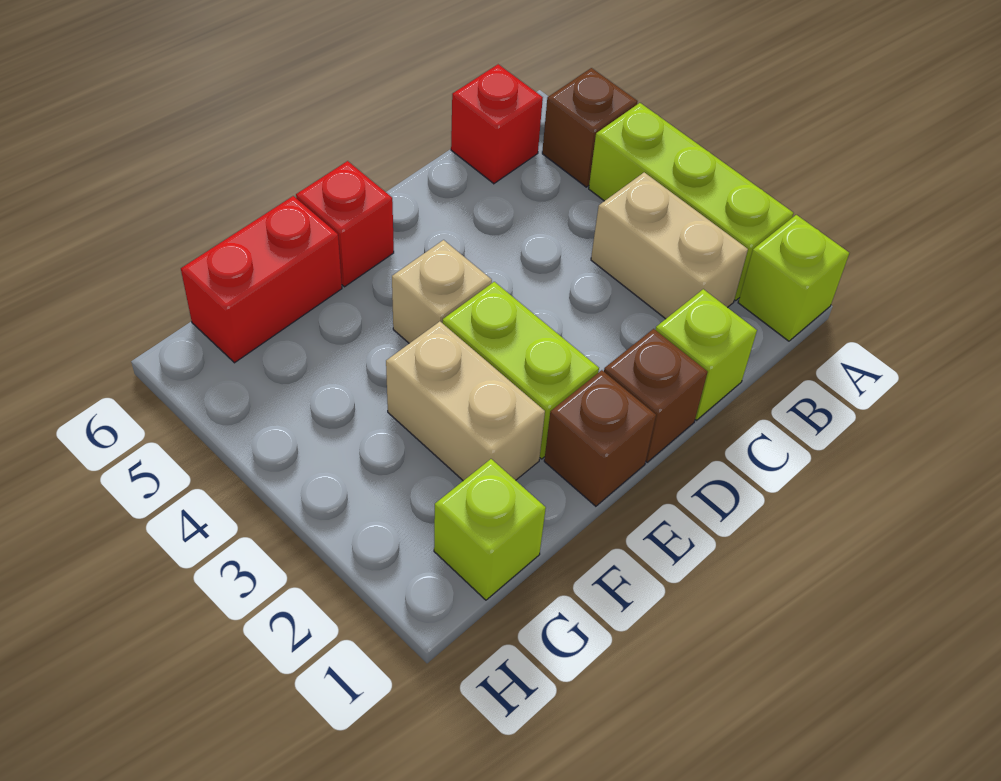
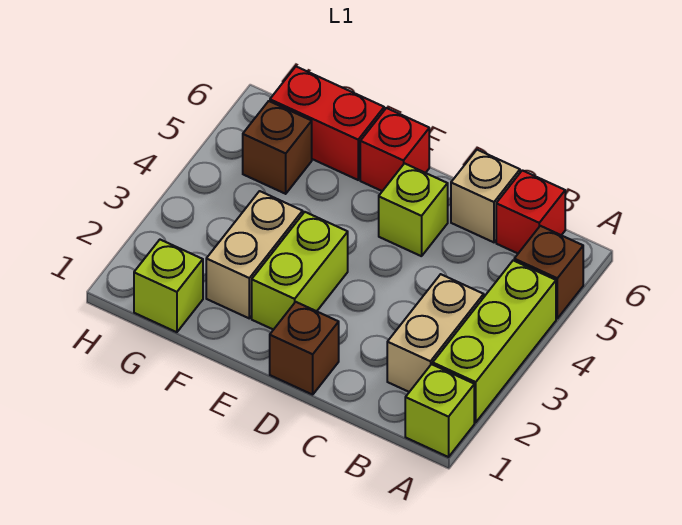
lime brick C1 level 1 -> lime brick D5 level 1
brown brick E1 level 1 -> brown brick G5 level 1
tan brick E4 level 1 -> tan brick C6 level 1

